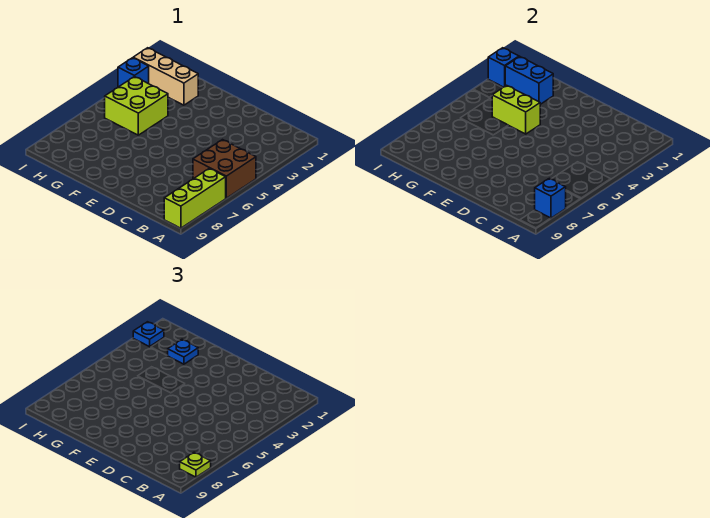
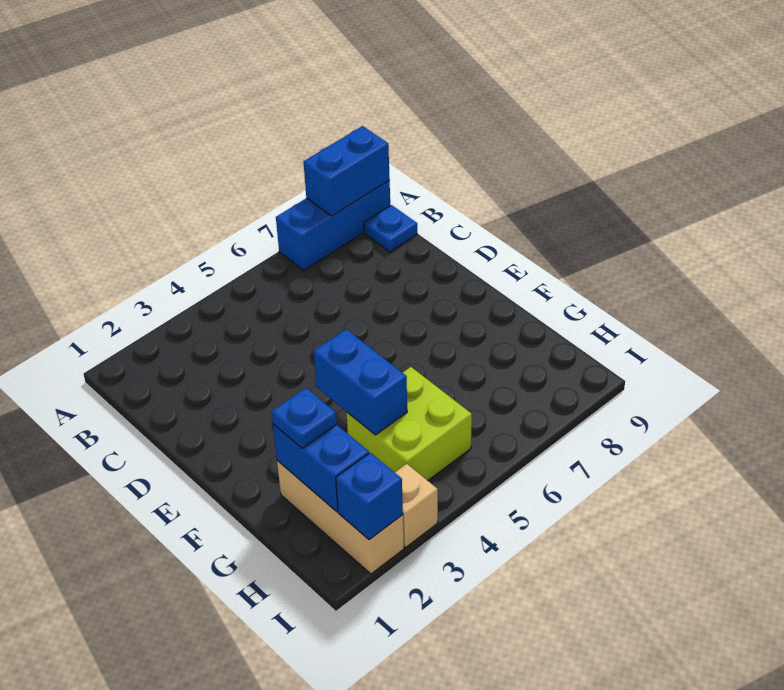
brown brick A5:B6 level 1 -> none
lime brick A7:A9 level 1 -> blue brick A7:A9 level 1
blue brick A8 level 2 -> blue brick A8:A9 level 2
lime plate A8 level 3 -> none
lime brick F4:G4 level 2 -> blue brick F4:G4 level 2
blue plate I2 level 3 -> blue plate B9 level 1
blue brick I3 level 1 -> tan brick I3 level 1

